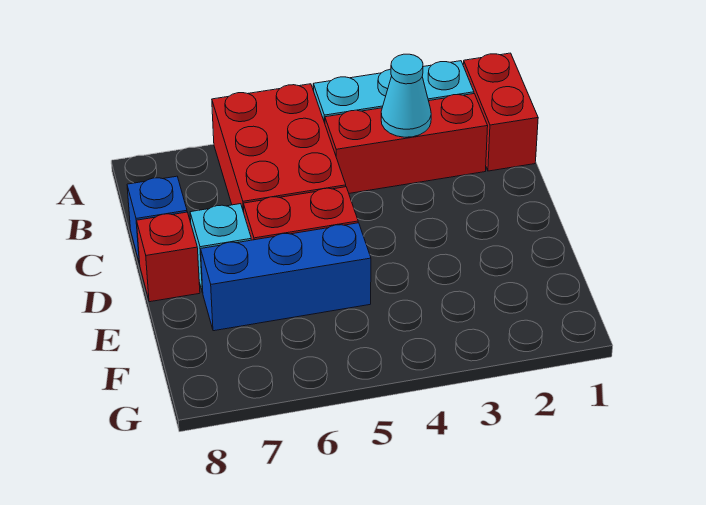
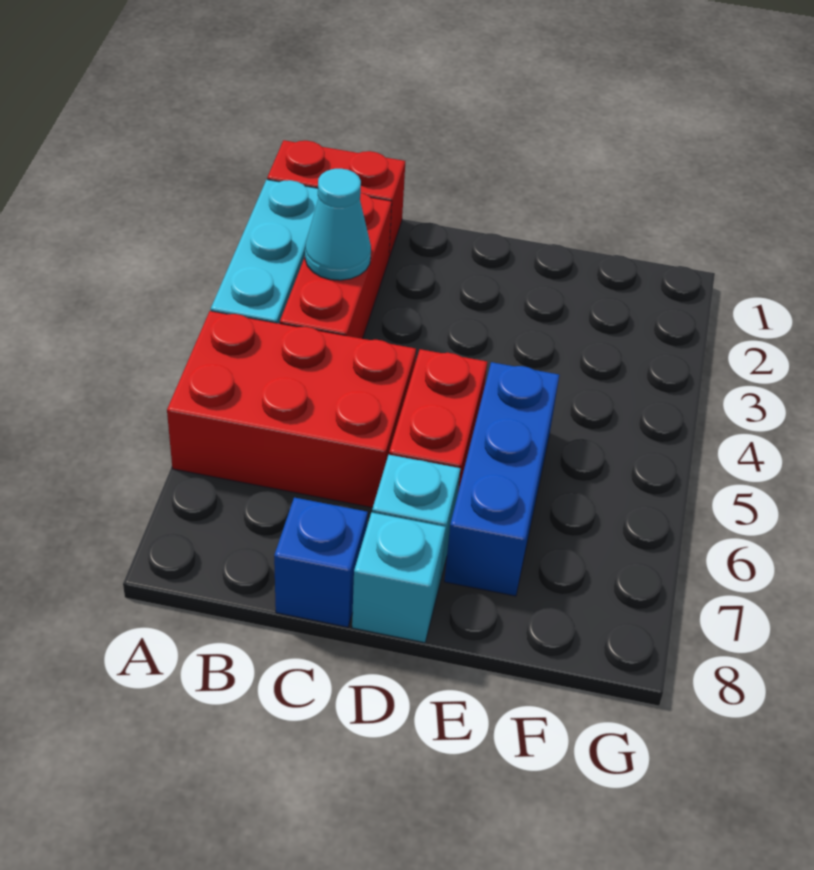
red brick D8 level 1 -> cyan brick D8 level 1

